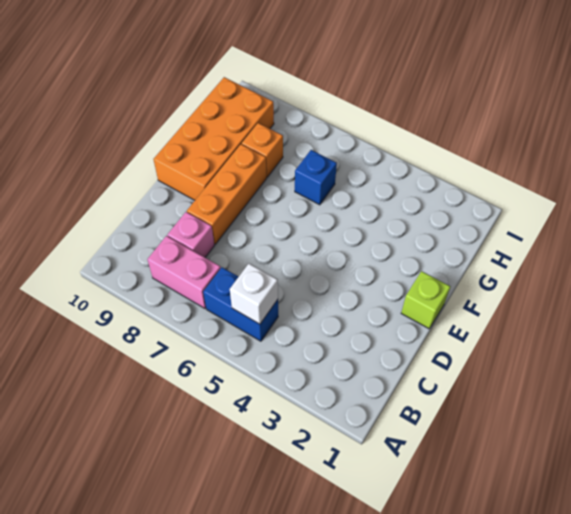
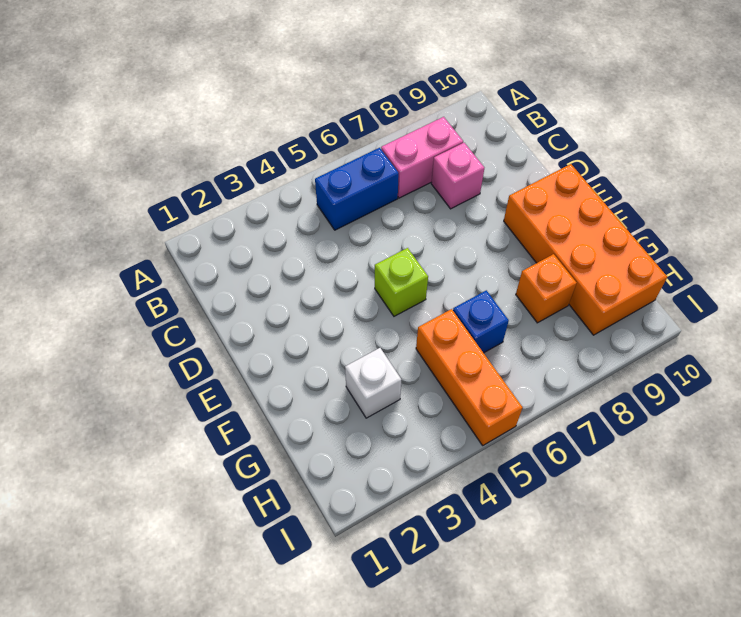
white brick B5 level 2 -> white brick G3 level 1
orange brick D8:F8 level 1 -> orange brick G5:I5 level 1
lime brick E1 level 1 -> lime brick E5 level 1

